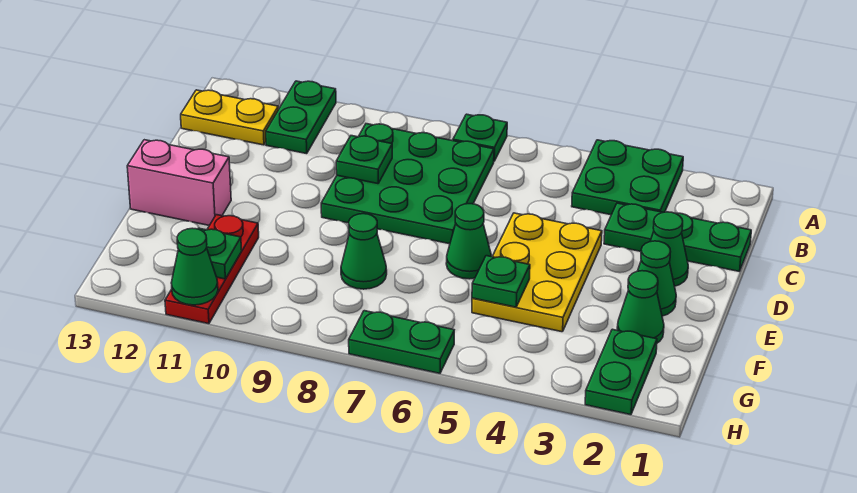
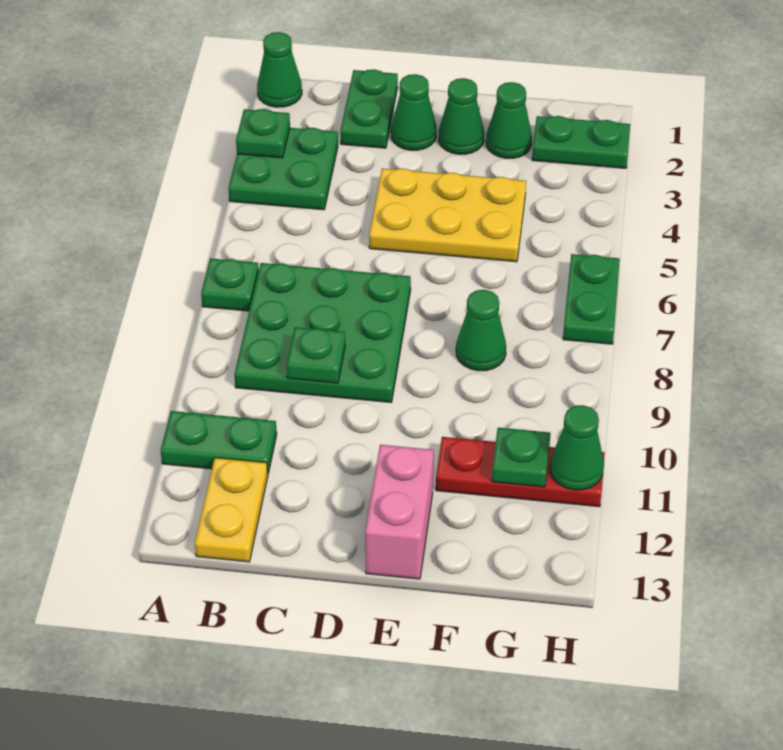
green plate C1:C3 level 1 -> green plate C1:C2 level 1
green cone E6 level 1 -> green cone A1 level 1
green plate F5 level 2 -> green plate A3 level 2

